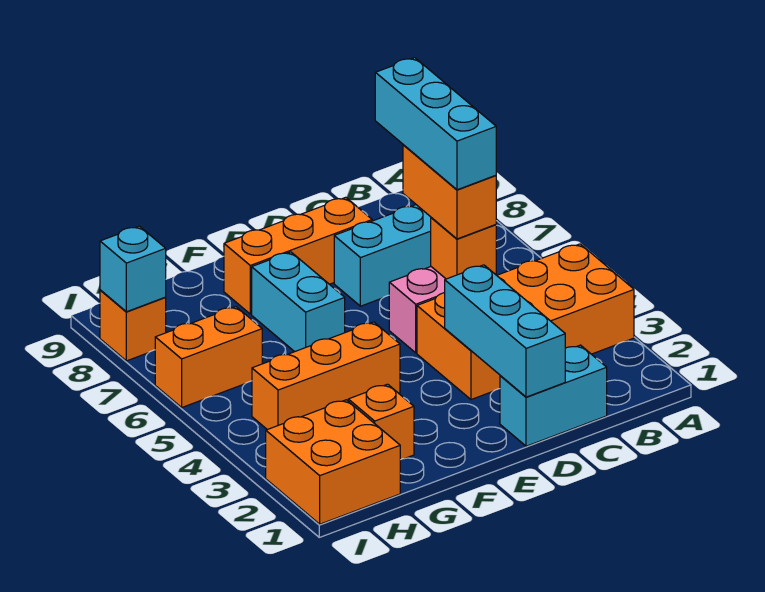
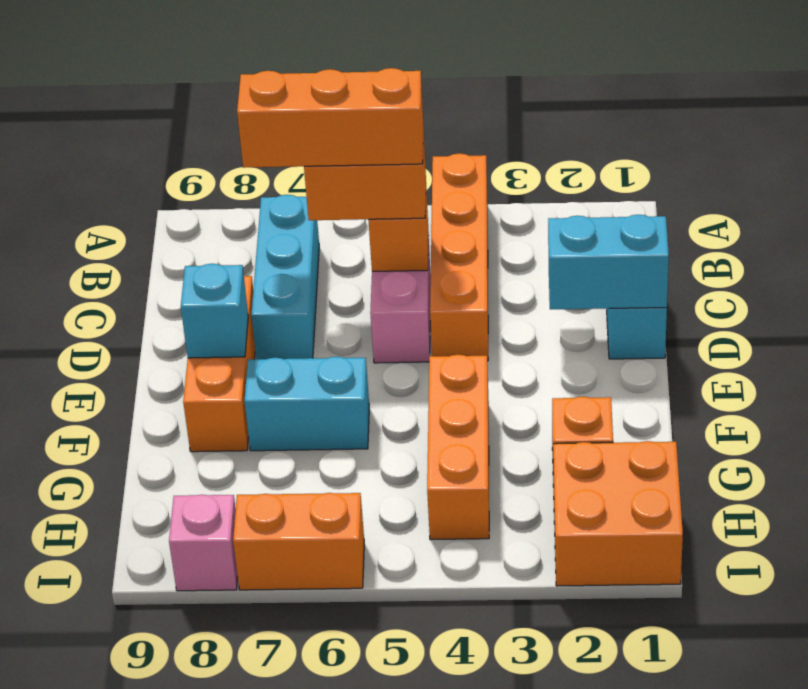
orange brick A3:D4 level 1 -> orange brick A4:D4 level 1
cyan brick C5:C7 level 4 -> orange brick C5:C7 level 4
cyan brick D1:D3 level 2 -> cyan brick D1:D2 level 2
orange brick H6:I6 level 1 -> orange brick I6:I7 level 1
orange brick I8 level 1 -> pink brick I8 level 1
cyan brick I8 level 2 -> cyan brick E8 level 2

